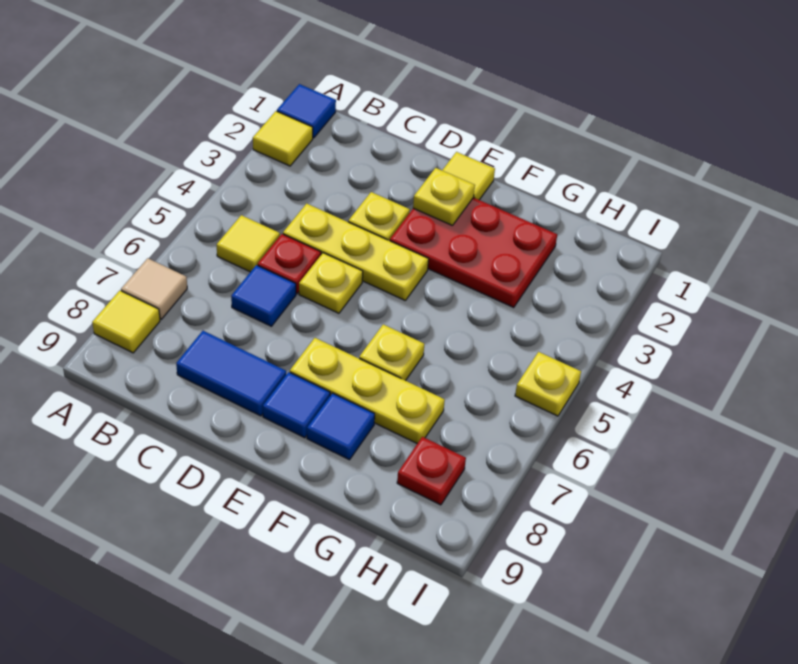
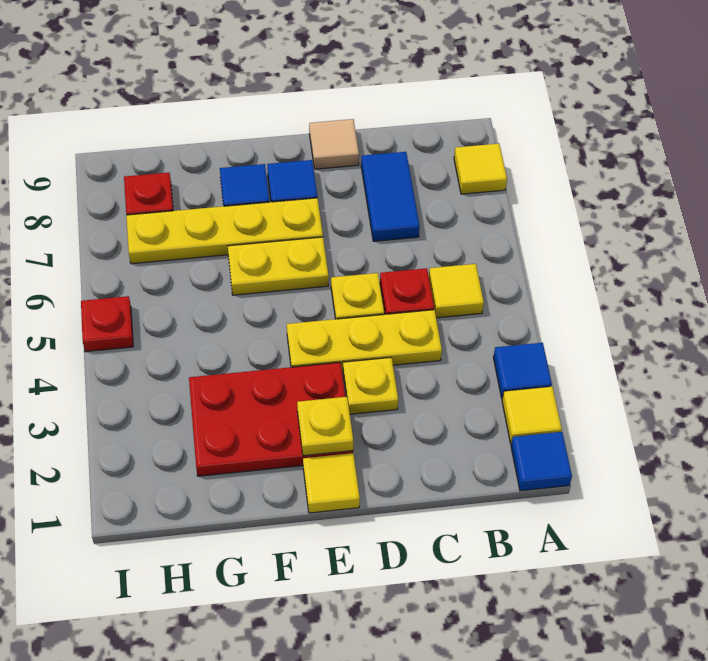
tan tile A7 level 1 -> tan tile D9 level 1
blue tile C6 level 1 -> blue tile A3 level 1
blue tile C8:D8 level 1 -> blue tile C7:C8 level 1
yellow plate E7:G7 level 1 -> yellow plate E7:H7 level 1
yellow plate F6 level 1 -> yellow plate E6:F6 level 1
yellow plate I5 level 1 -> red plate I5 level 1

